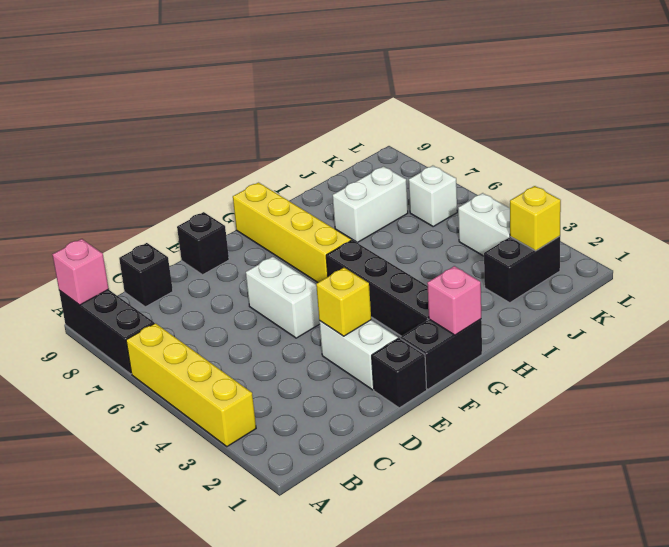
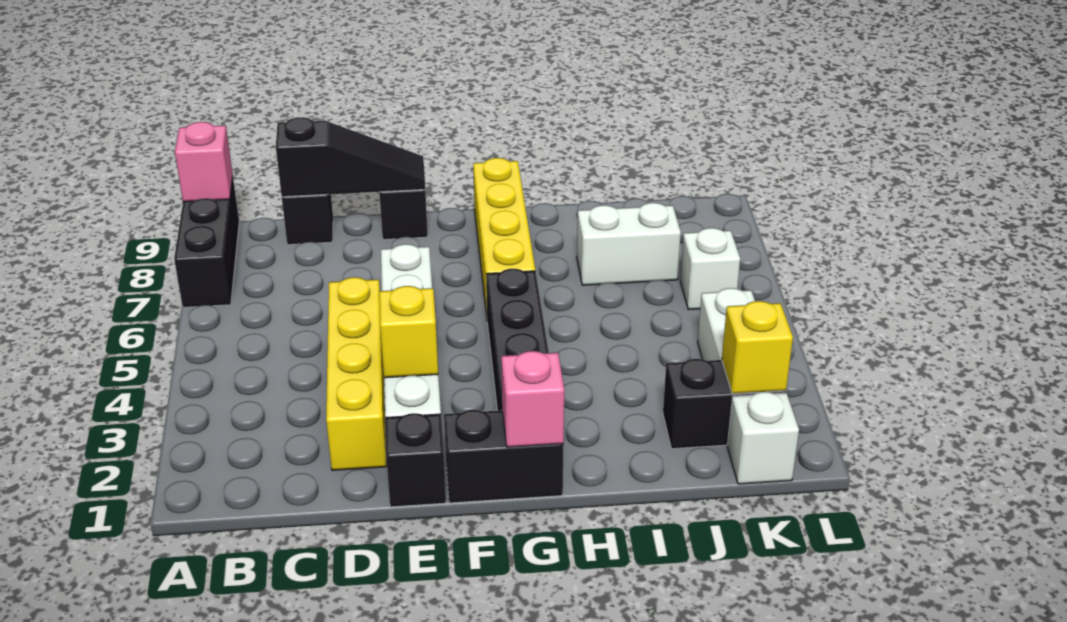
yellow brick A3:A6 level 1 -> yellow brick D2:D5 level 1
none -> black slope C9:E9 level 2 top C
none -> white brick K1 level 1

